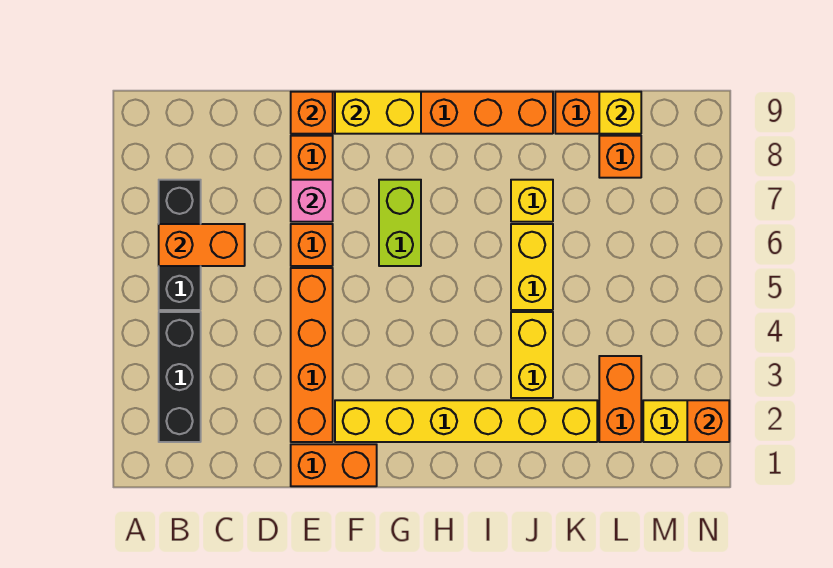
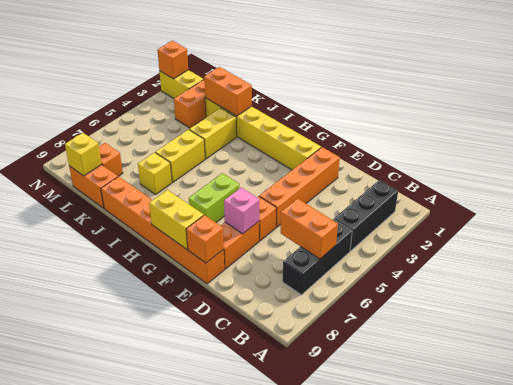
orange brick E1:F1 level 1 -> orange brick J2:K2 level 2

